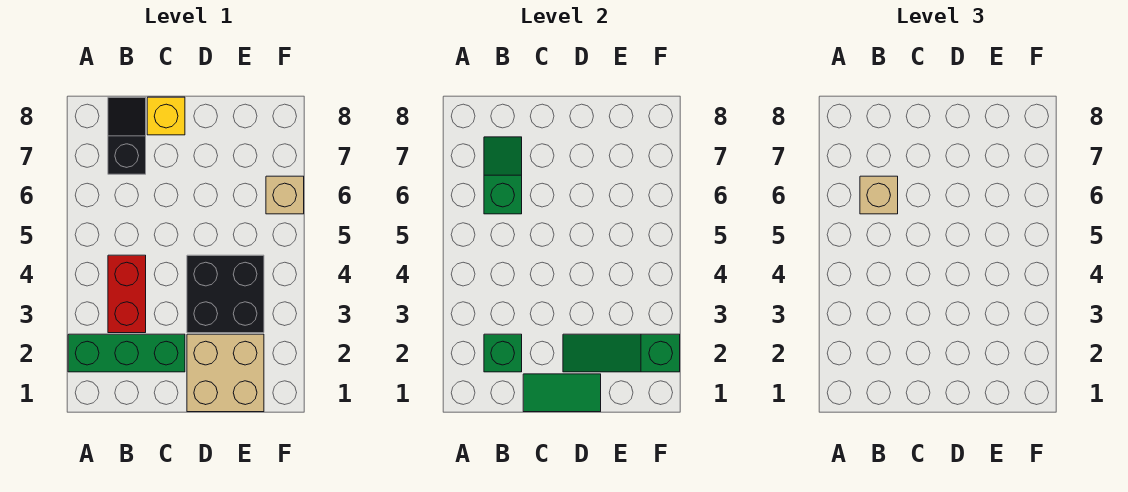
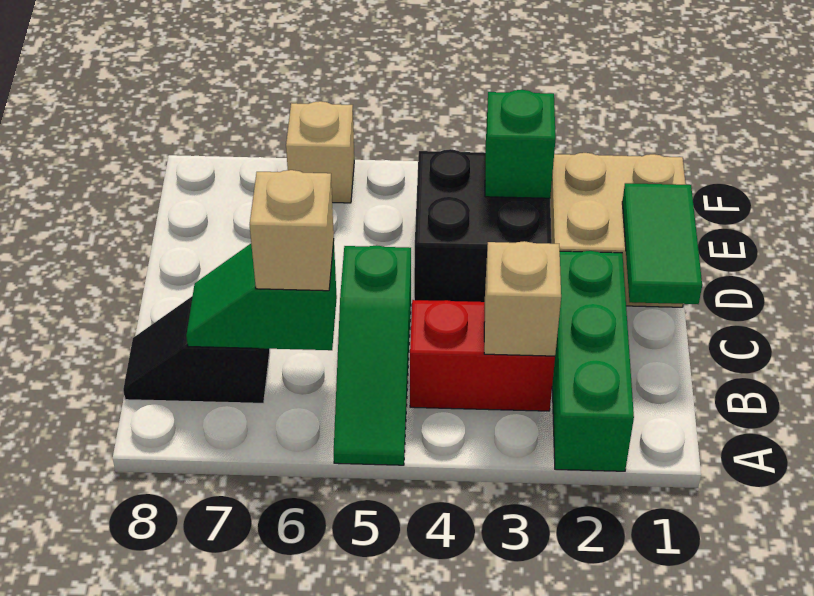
green brick B2 level 2 -> green brick E3 level 2
none -> tan brick B3 level 2
yellow brick C8 level 1 -> none
green slope D2:F2 level 2 top F -> green slope A5:C5 level 1 top C

